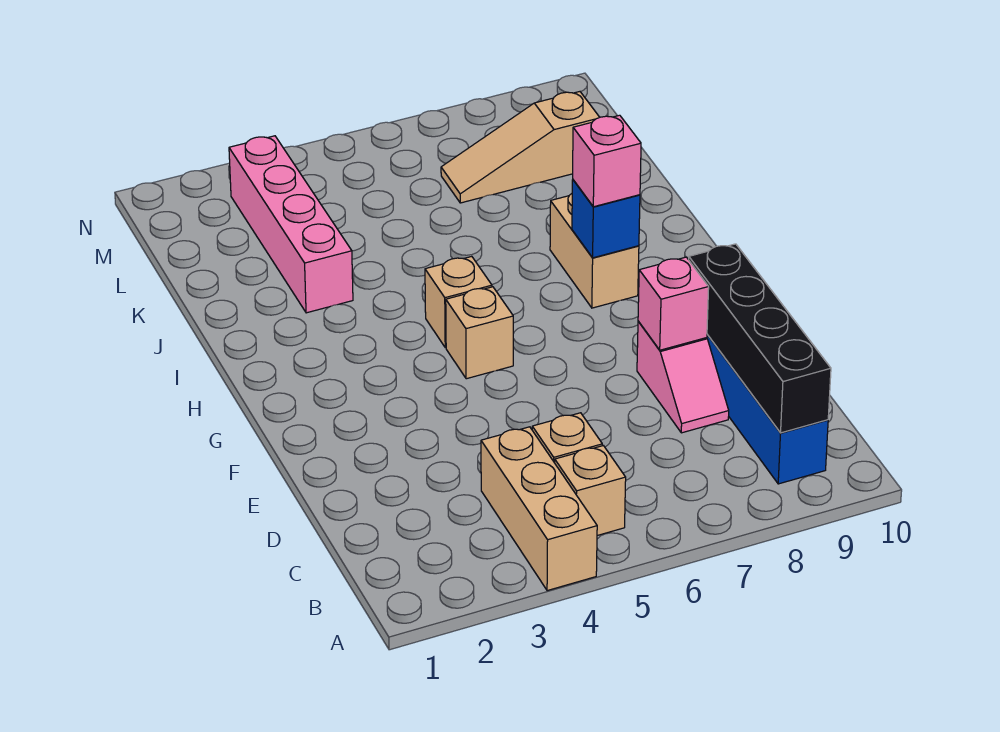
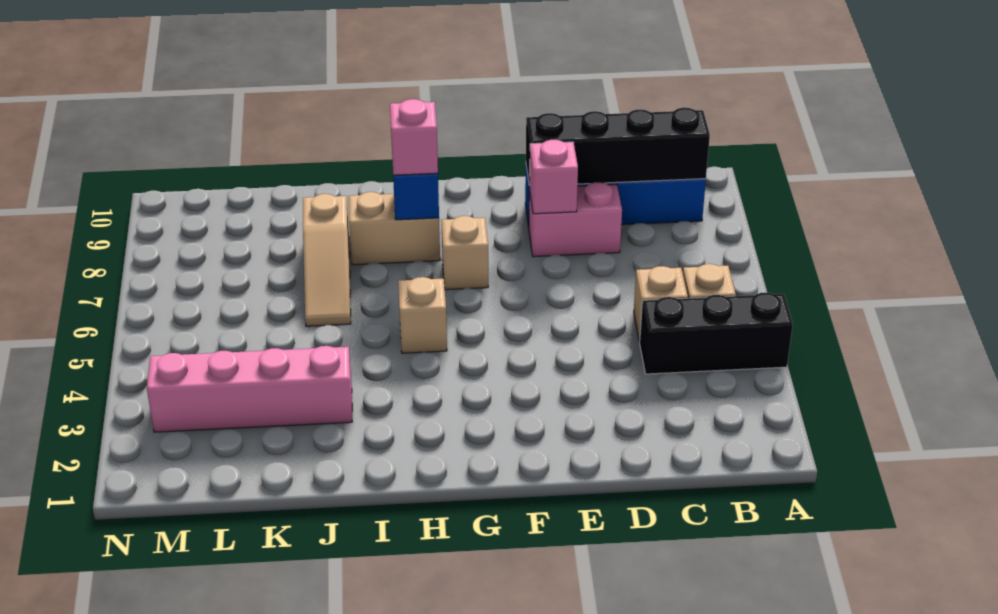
tan brick A4:C4 level 1 -> black brick A4:C4 level 1
pink slope D8:E8 level 1 top E -> pink brick D8:E8 level 1
tan brick G5 level 1 -> tan brick G7 level 1
tan slope L7:L9 level 1 top 9 -> tan slope J6:J8 level 1 top 8

